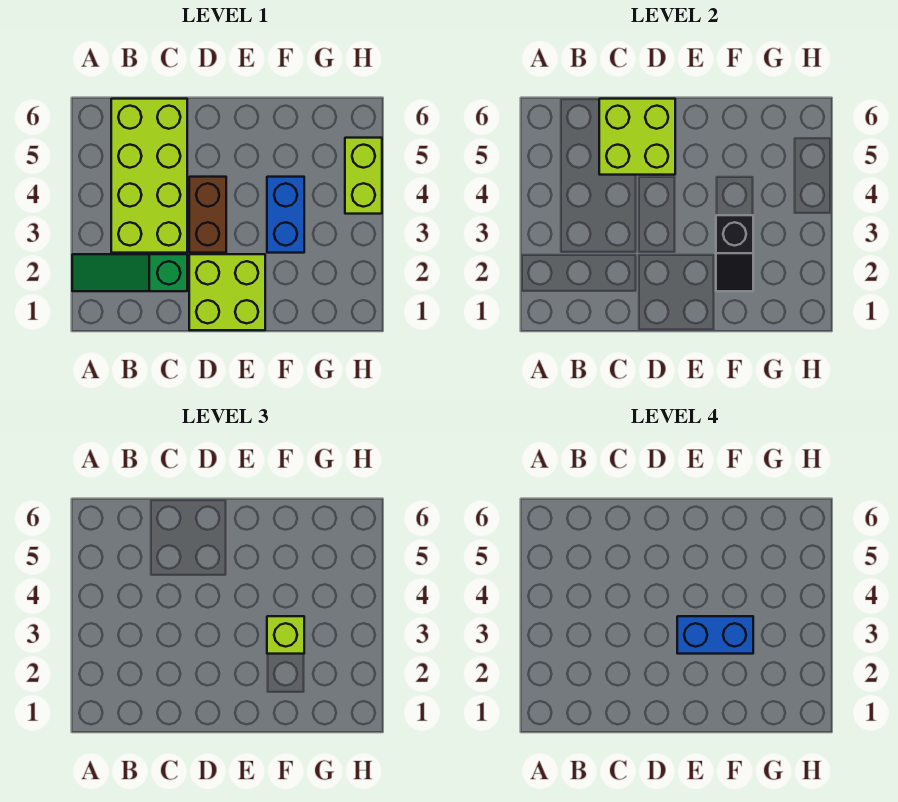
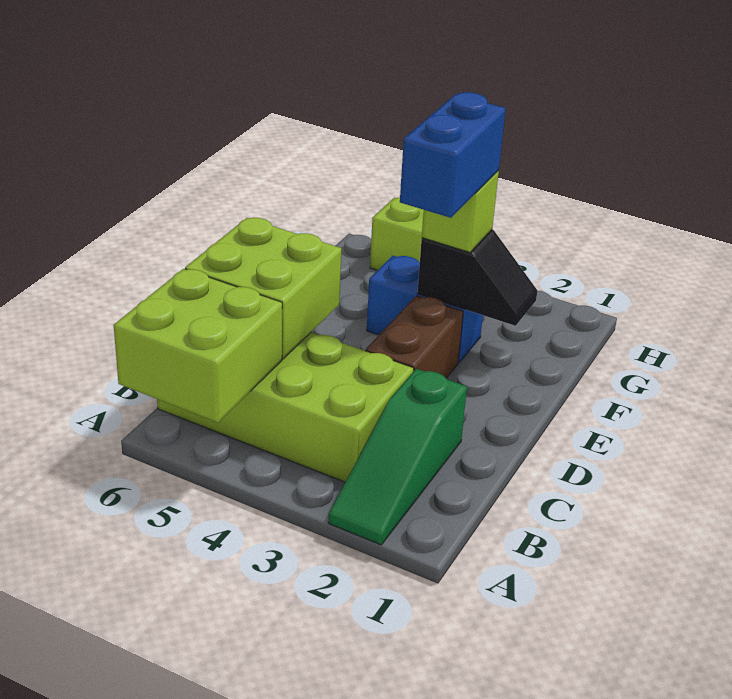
lime brick D1:E2 level 1 -> lime brick A5:B6 level 2
brown brick D3:D4 level 1 -> brown brick D3:E3 level 1

